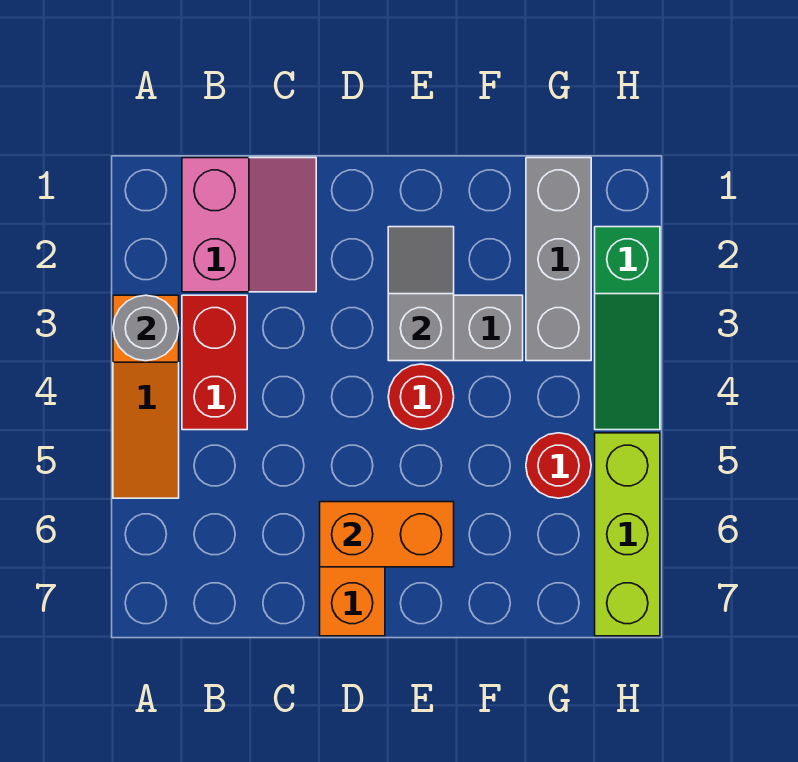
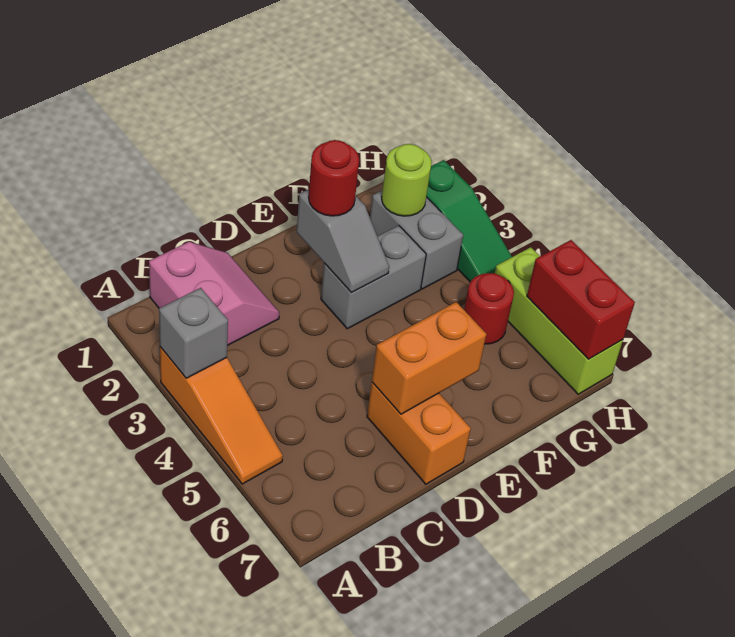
grey round brick A3 level 2 -> grey brick A3 level 2
red brick B3:B4 level 1 -> red brick H6:H7 level 2
grey slope E2:E3 level 2 top 3 -> grey slope E2:E3 level 2 top 2
red round brick E4 level 1 -> red round brick E2 level 3
grey brick G1:G3 level 1 -> grey brick G2:G3 level 1
none -> lime round brick G2 level 2

